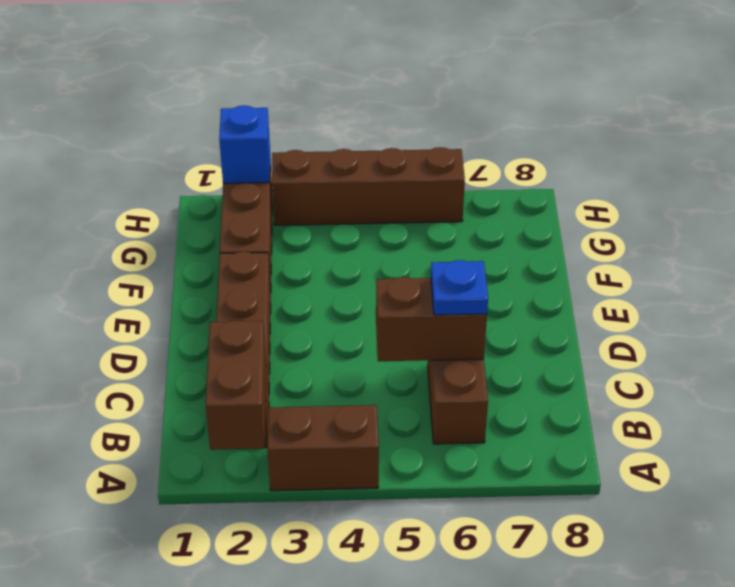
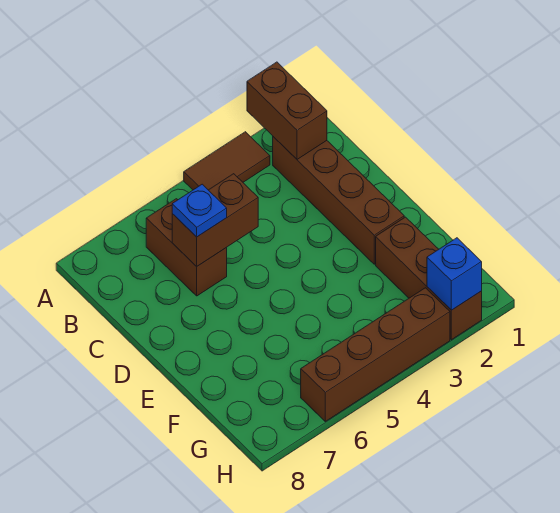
brown brick A3:A4 level 1 -> brown tile A3:A4 level 1

